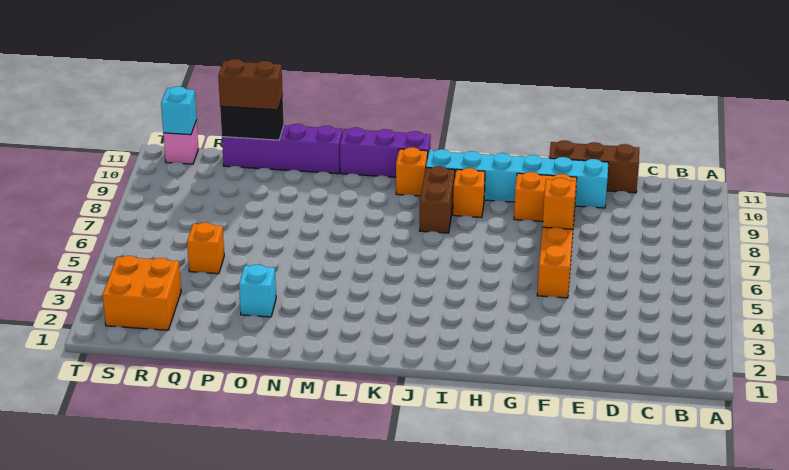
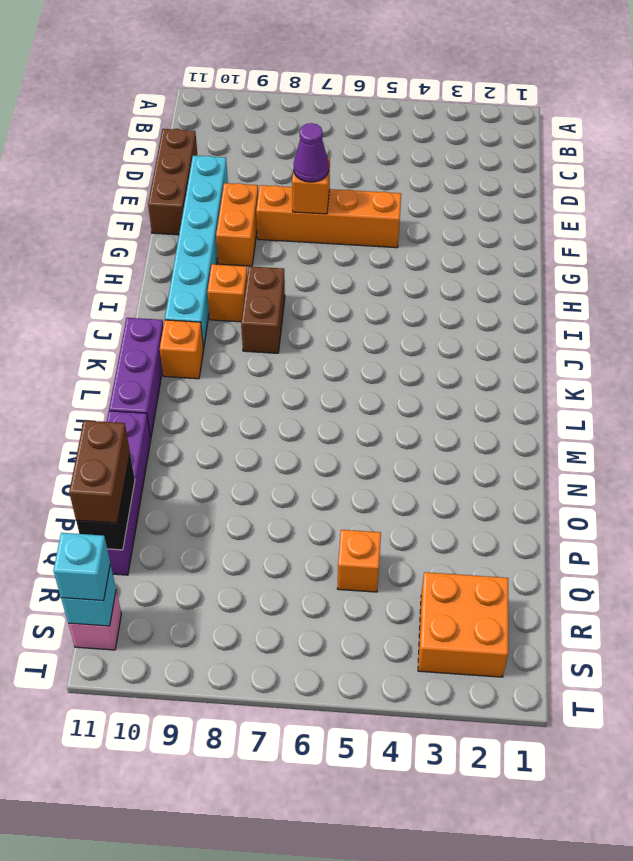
none -> purple cone F7 level 3
brown brick J8:J9 level 1 -> brown brick I8:J8 level 1
cyan brick O3 level 1 -> cyan brick S11 level 3

